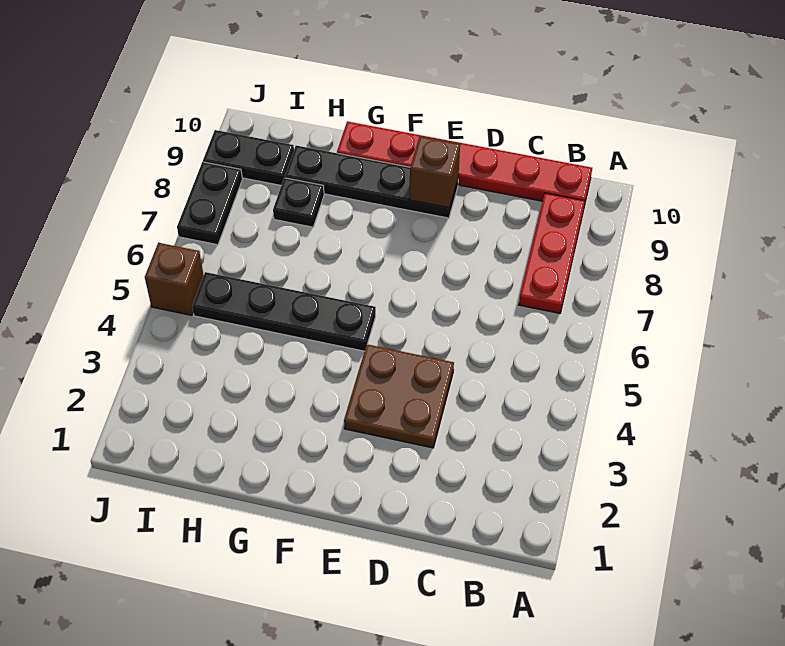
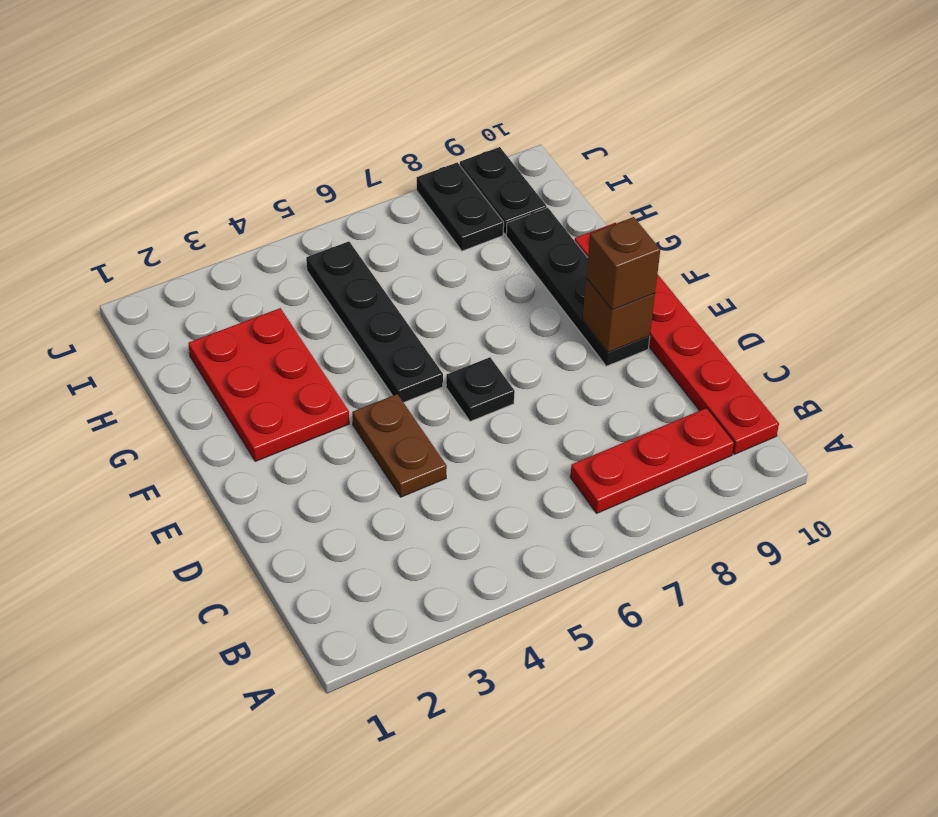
brown plate D3:E4 level 1 -> brown plate D4:E4 level 1
none -> red plate F2:H3 level 1
black plate H8 level 1 -> black plate E6 level 1
brown brick J5 level 1 -> brown brick E9 level 3
black plate J7:J8 level 1 -> black plate I8:J8 level 1

